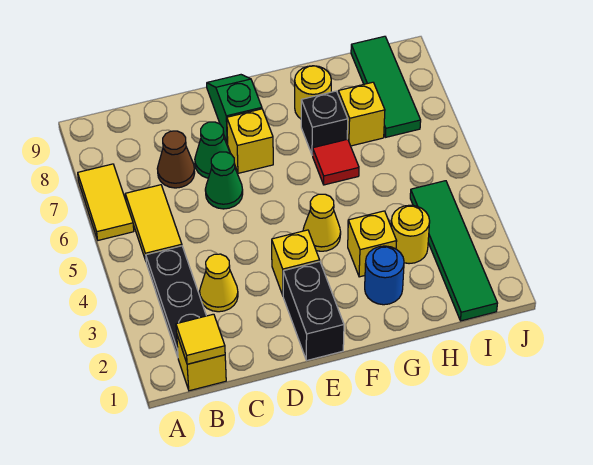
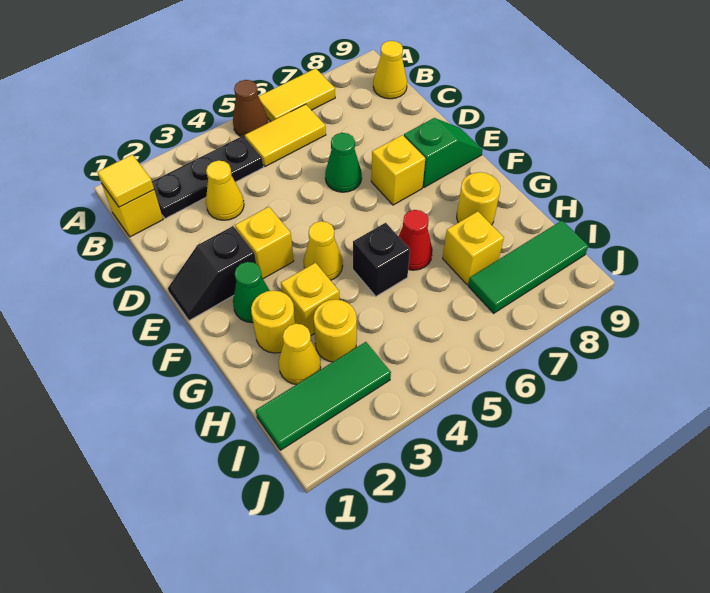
none -> yellow cone B9 level 1
brown cone C7 level 1 -> brown cone A5 level 1
green cone D7 level 1 -> green cone F2 level 1
black brick E1:E2 level 1 -> black slope E1:E2 level 1 top 2
blue round brick G2 level 1 -> yellow round brick G2 level 1
red tile G6 level 1 -> red cone G6 level 1
black brick G7 level 1 -> black brick G5 level 1
none -> yellow cone H2 level 1
green tile I1:I4 level 1 -> green tile I1:I3 level 1

